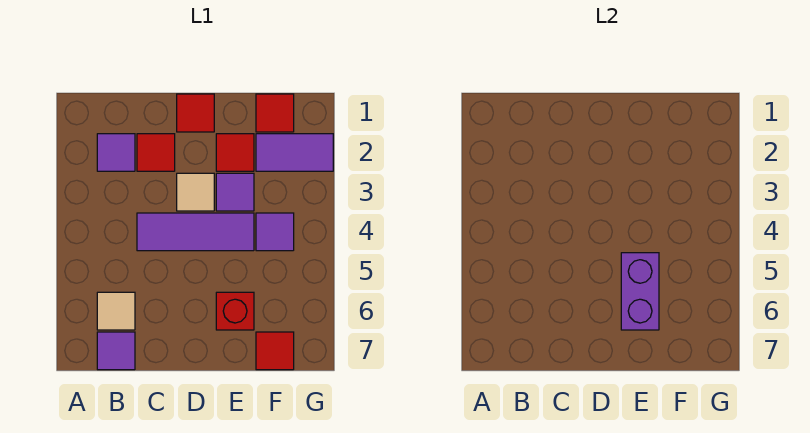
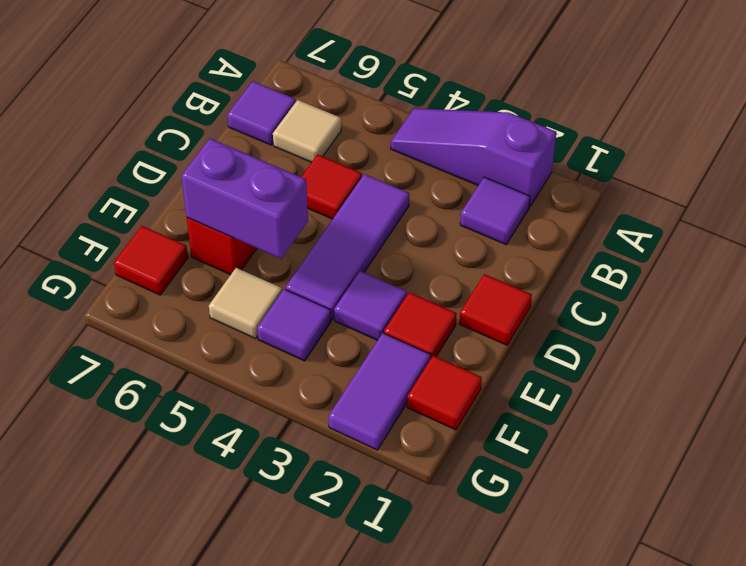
none -> purple slope A2:A4 level 1 top 2
red tile C2 level 1 -> red tile C5 level 1
tan tile D3 level 1 -> tan tile F5 level 1

